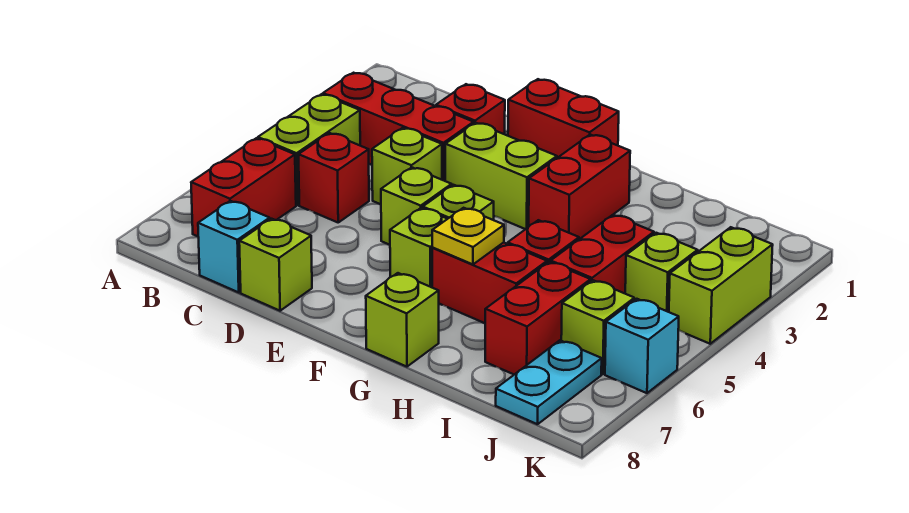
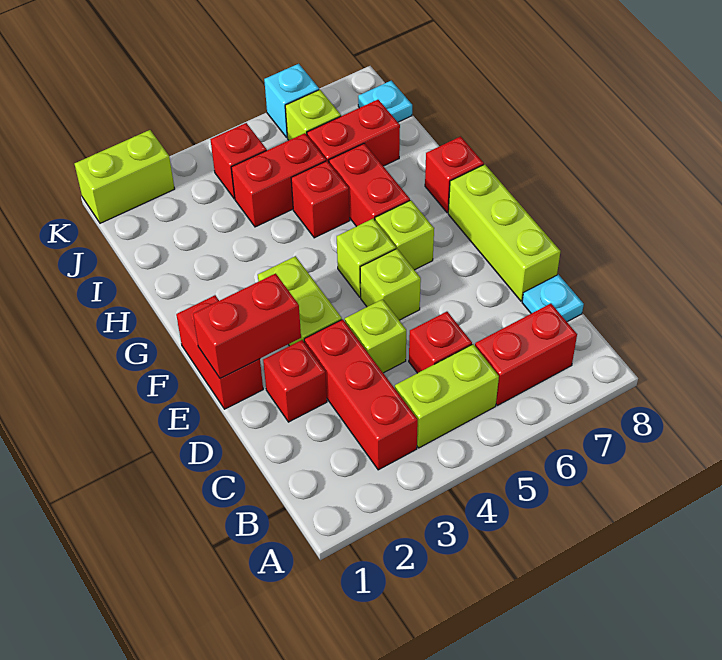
cyan brick C8 level 1 -> cyan plate C8 level 1
lime brick D8 level 1 -> lime brick D8:F8 level 1
red brick G2:G3 level 1 -> red brick E1:E2 level 2
yellow plate G6 level 2 -> none
lime brick G8 level 1 -> red brick G8 level 1
lime brick J4 level 1 -> red brick J4 level 1
cyan plate J7:J8 level 1 -> cyan plate J8 level 1
lime brick K3:K4 level 1 -> lime brick K1:K2 level 1

